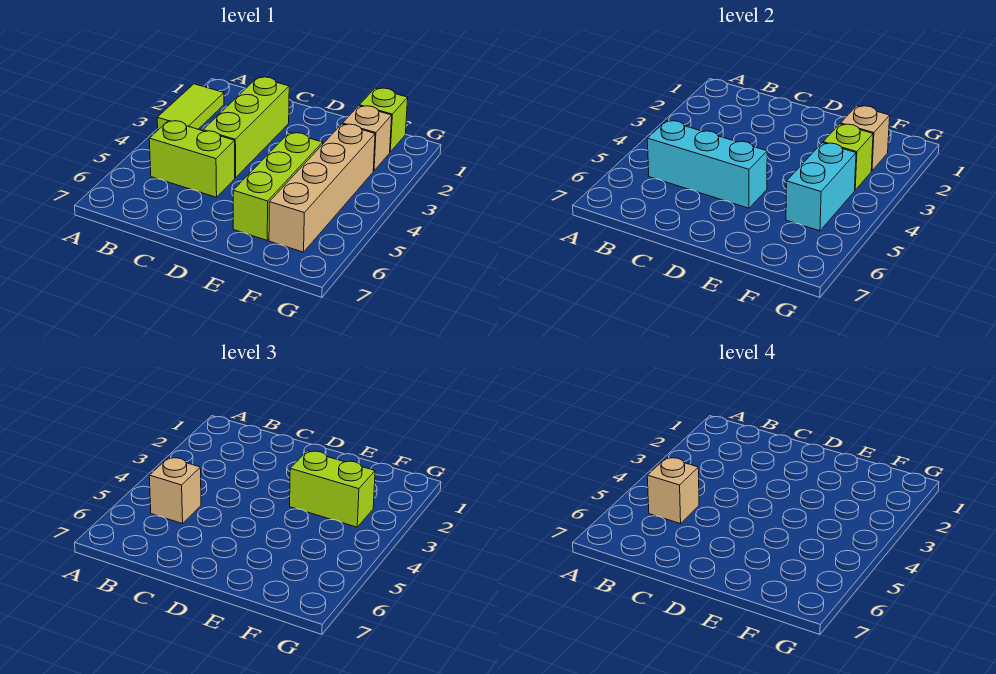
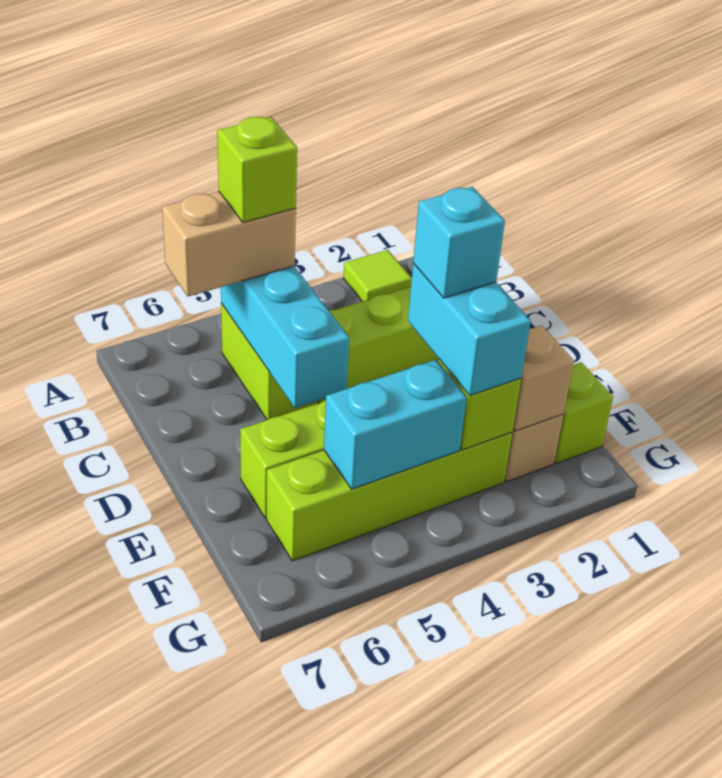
lime tile A2:A3 level 1 -> lime tile A2 level 1
tan brick B5 level 3 -> tan brick B5:B6 level 3
tan brick B5 level 4 -> lime brick B5 level 4
lime brick E3:F3 level 3 -> cyan brick E3:F3 level 3
none -> cyan brick E3 level 4
tan brick F3:F6 level 1 -> lime brick F3:F6 level 1

